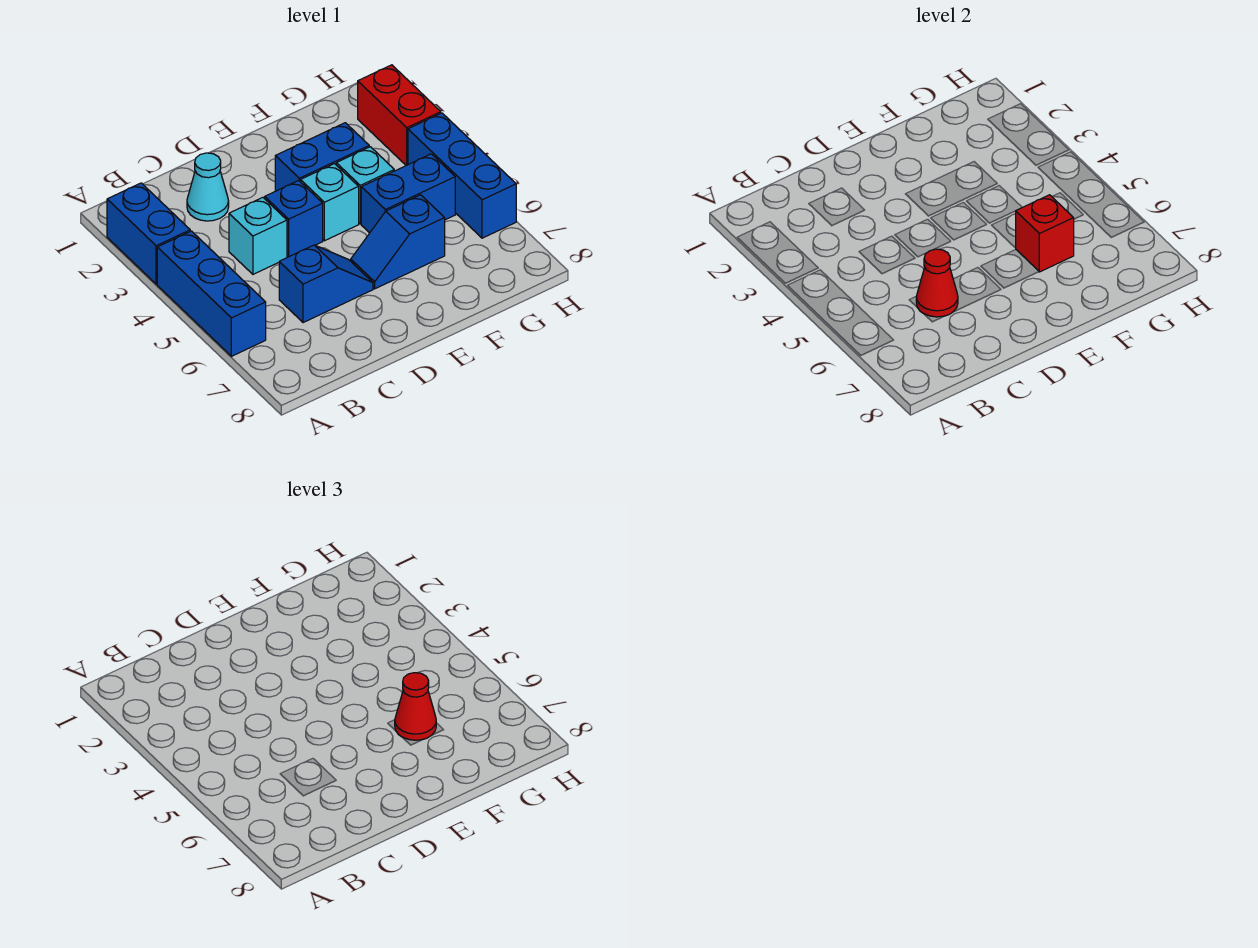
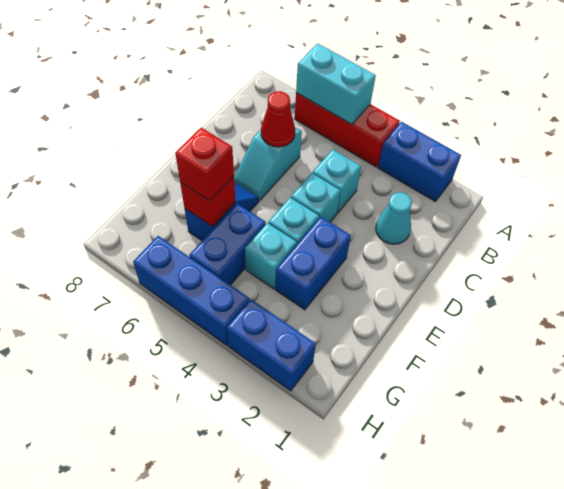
blue brick A4:A6 level 1 -> red brick A4:A6 level 1
none -> cyan brick A5:A6 level 2
blue slope C6:D6 level 1 top C -> cyan slope C6:D6 level 1 top C
blue brick D4 level 1 -> cyan brick D4 level 1
red cone F6 level 3 -> red brick F6 level 3
red brick H2:H3 level 1 -> blue brick H2:H3 level 1

